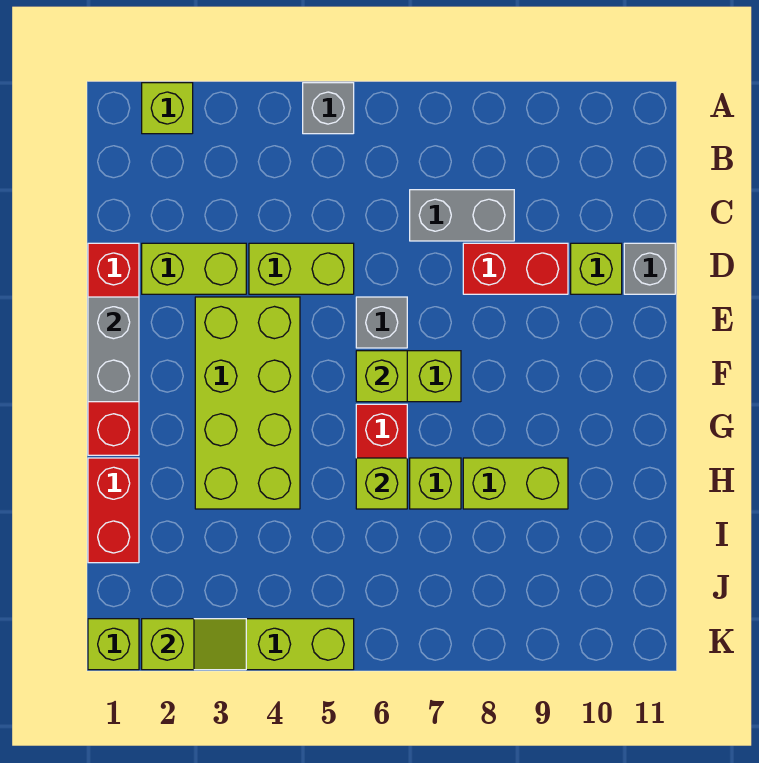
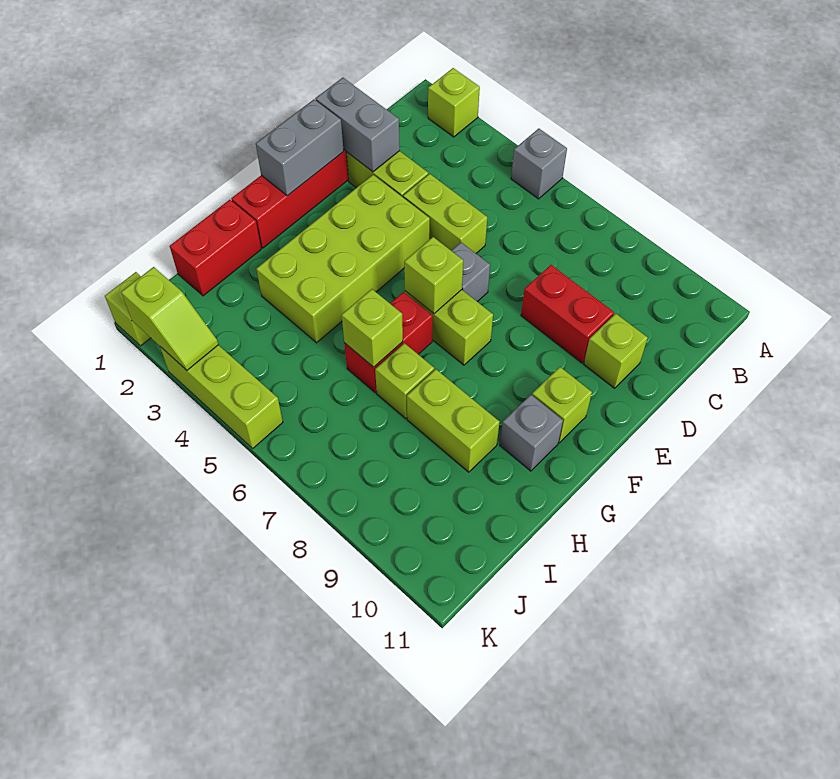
grey brick C7:C8 level 1 -> grey brick D1:D2 level 2
grey brick D11 level 1 -> grey brick G10 level 1
none -> lime brick F10 level 1

